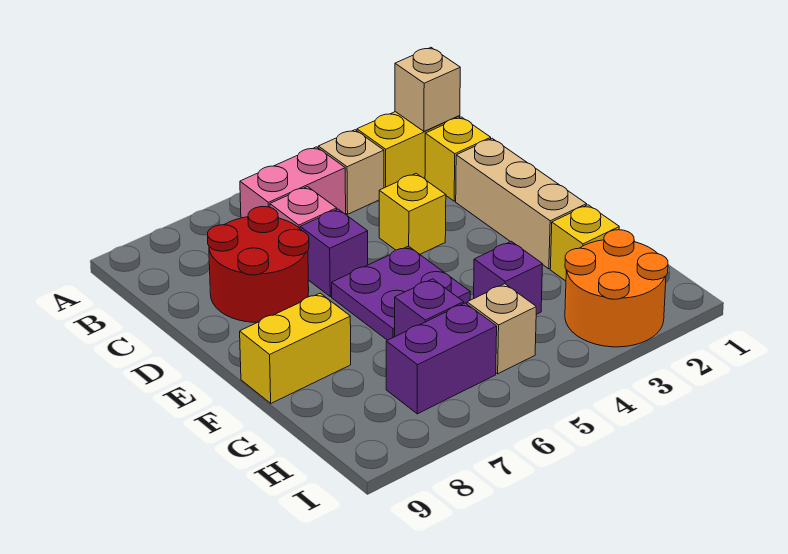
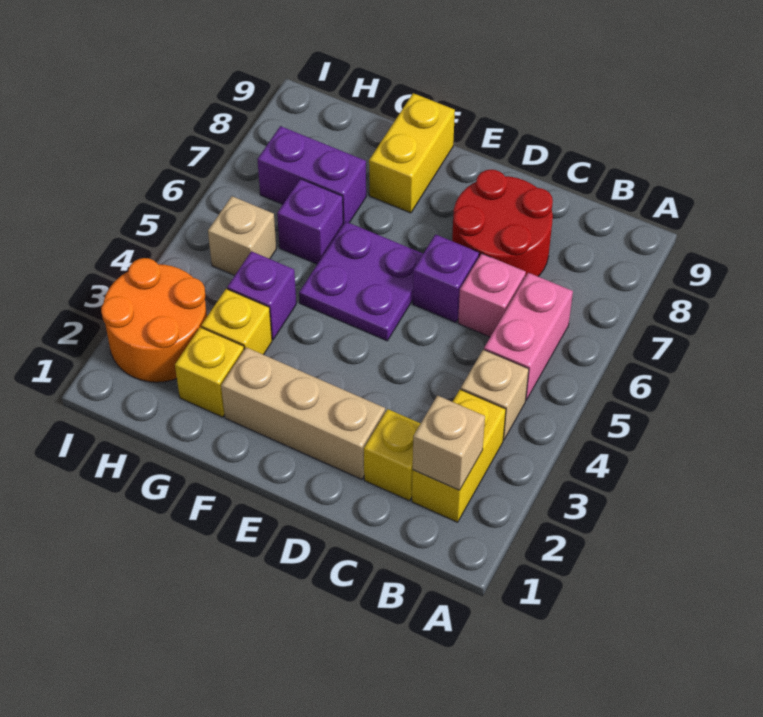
yellow brick D4 level 1 -> yellow brick G3 level 1
purple brick H6:H7 level 1 -> purple brick G7:H7 level 1

